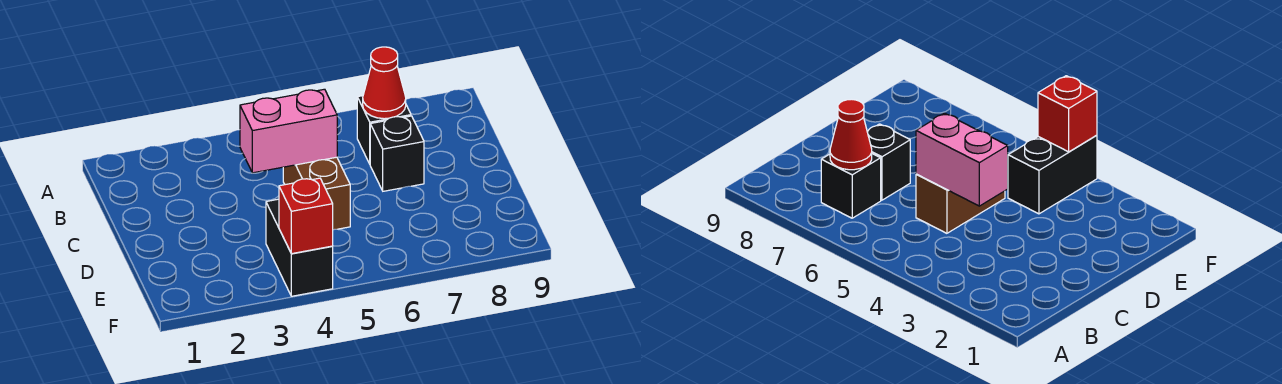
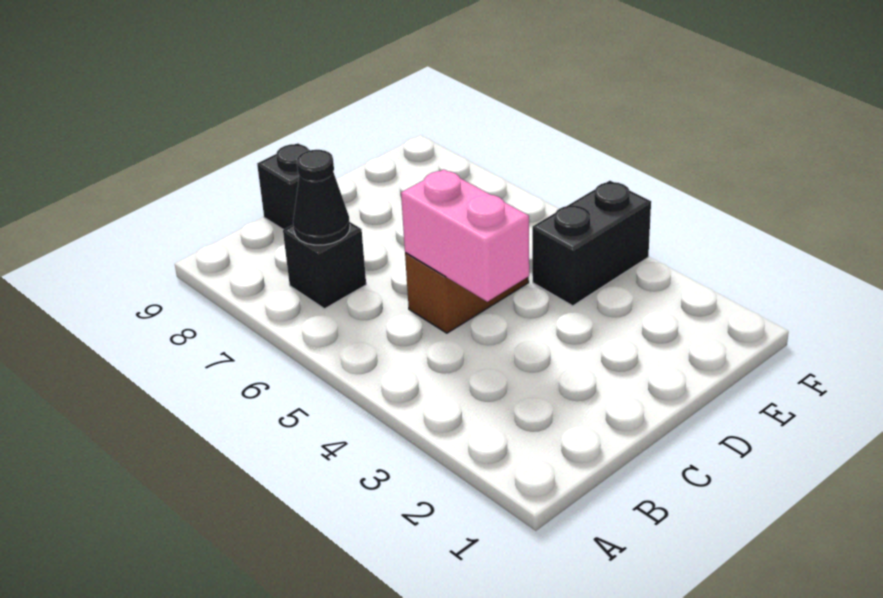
red cone B7 level 2 -> black cone B7 level 2
black brick C7 level 1 -> black brick C9 level 1
red brick F4 level 2 -> none

